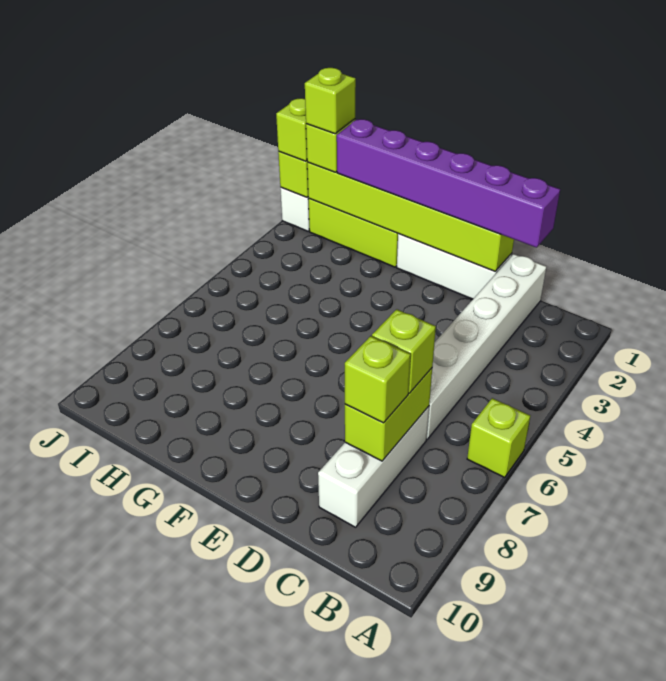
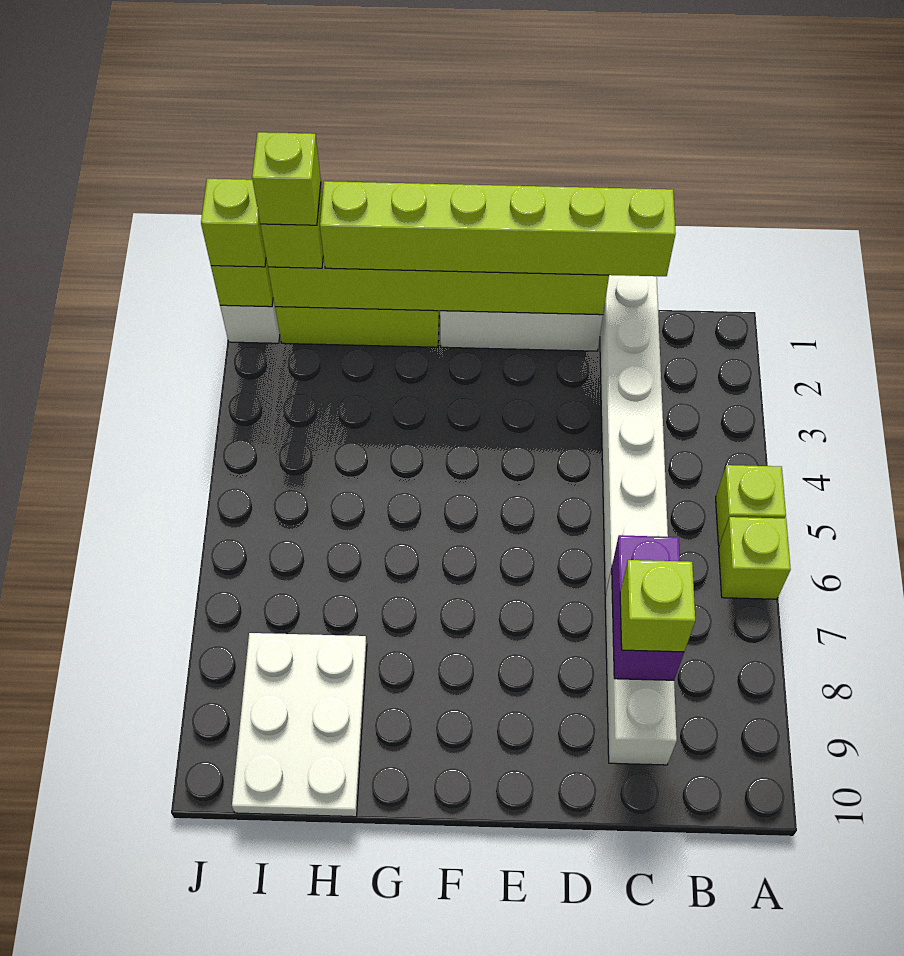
purple brick C1:H1 level 3 -> lime brick C1:H1 level 3
lime brick C7:C8 level 2 -> purple brick C7:C8 level 2
lime brick C7 level 3 -> lime brick A5 level 1
none -> white plate H8:I10 level 1

